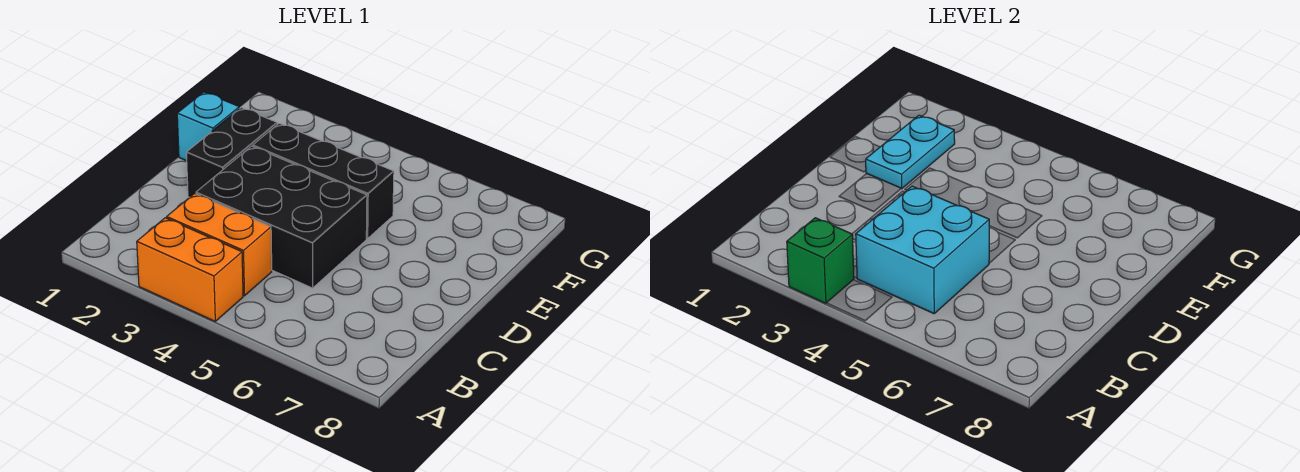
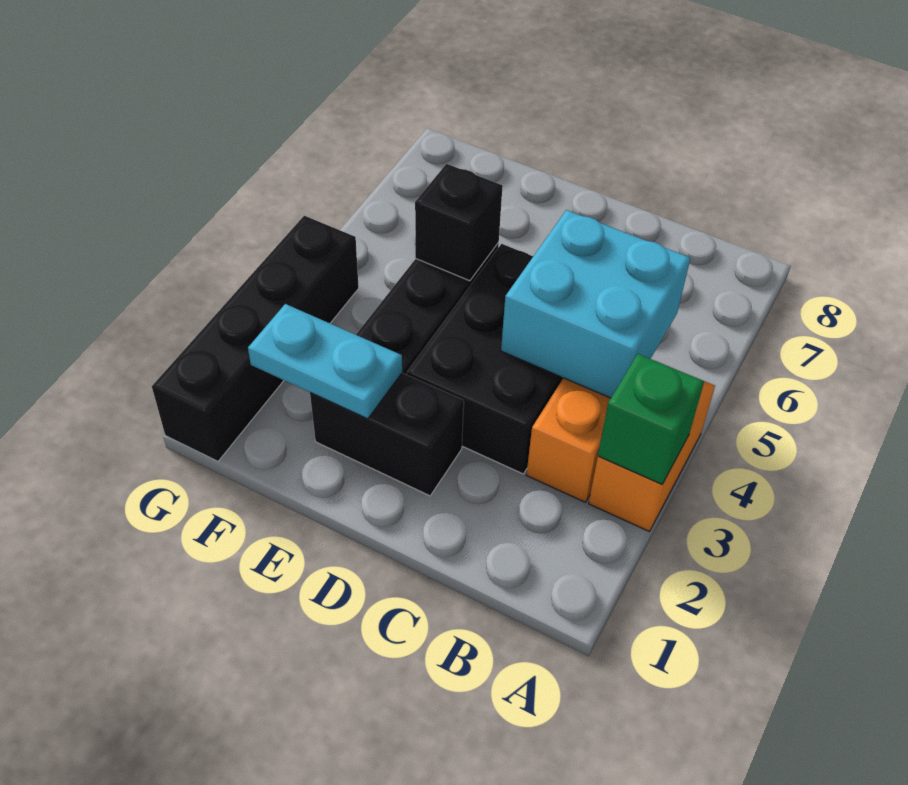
cyan brick E1 level 1 -> none
none -> black brick E5 level 2
none -> black brick G1:G4 level 1

